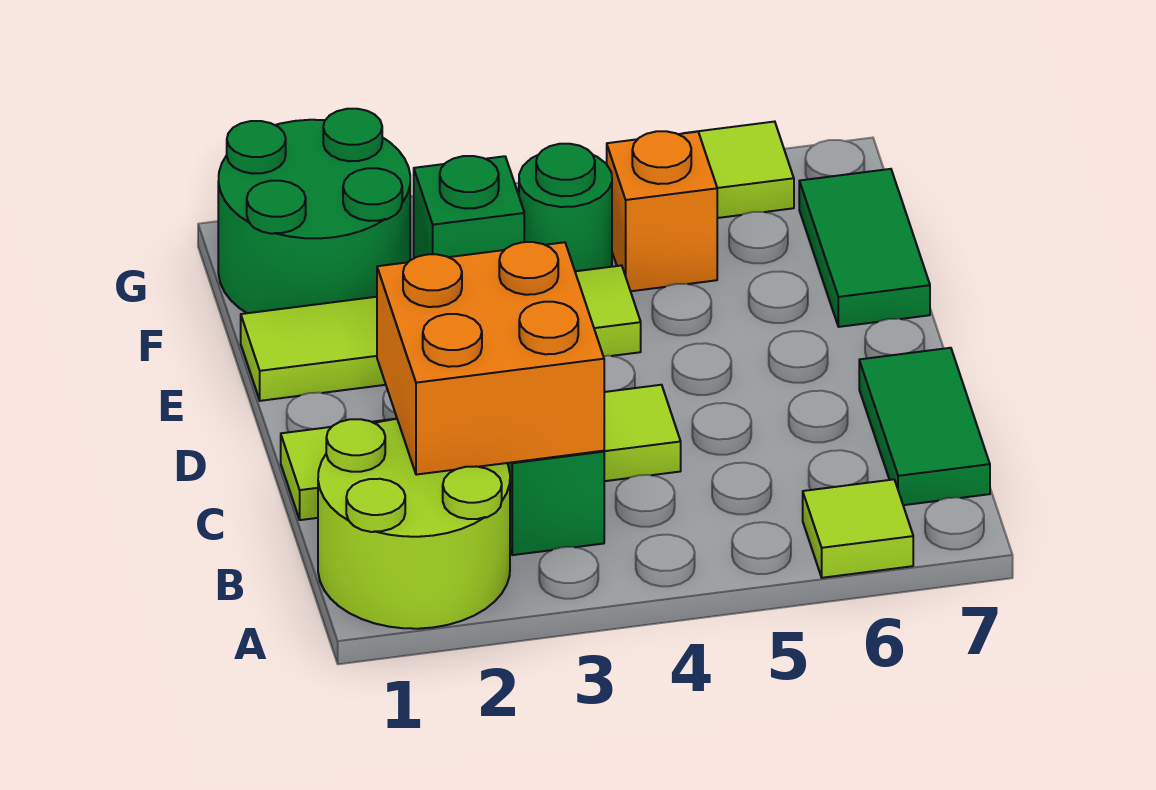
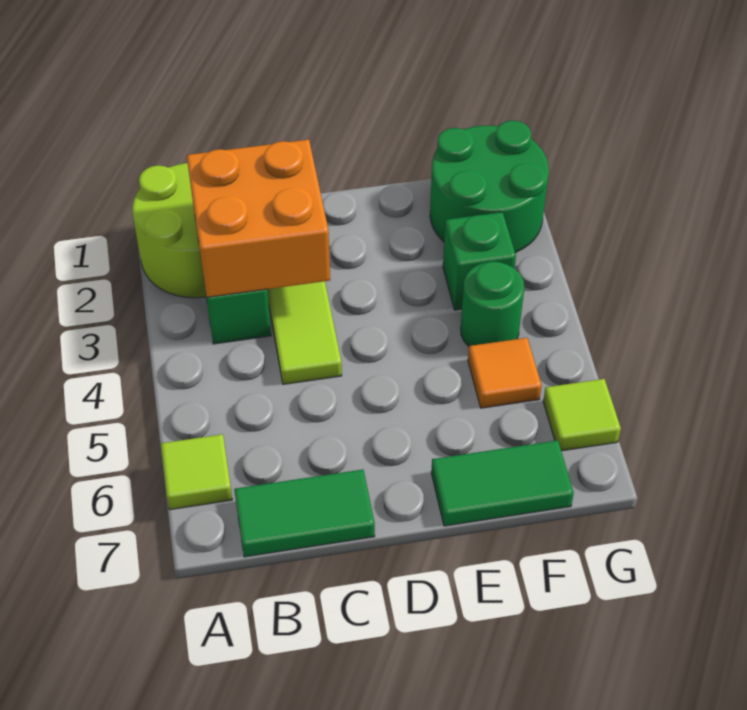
lime tile E1:E4 level 1 -> none
orange brick F5 level 1 -> orange tile F5 level 1

